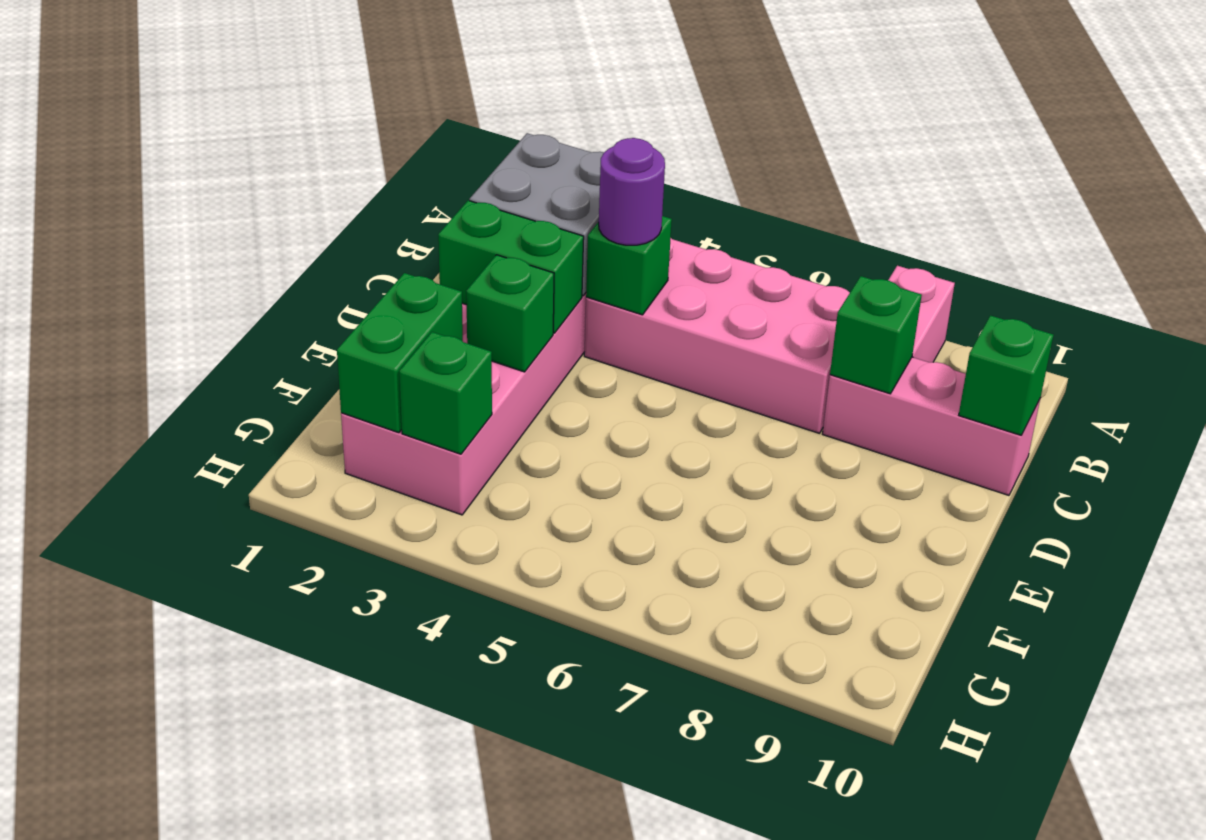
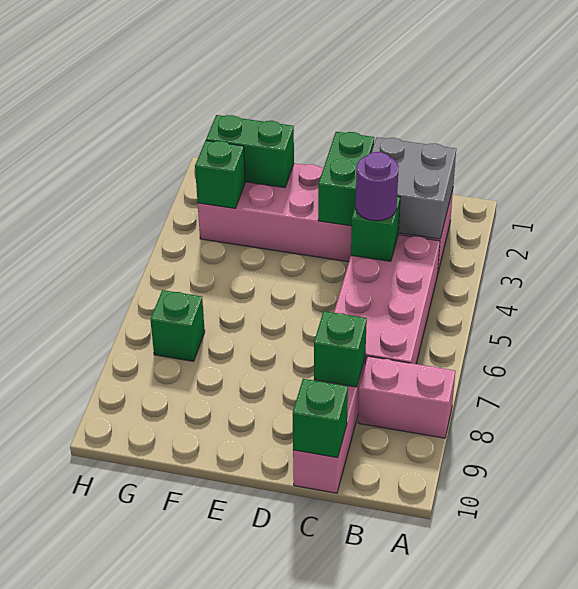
green brick E3 level 2 -> green brick G7 level 1

